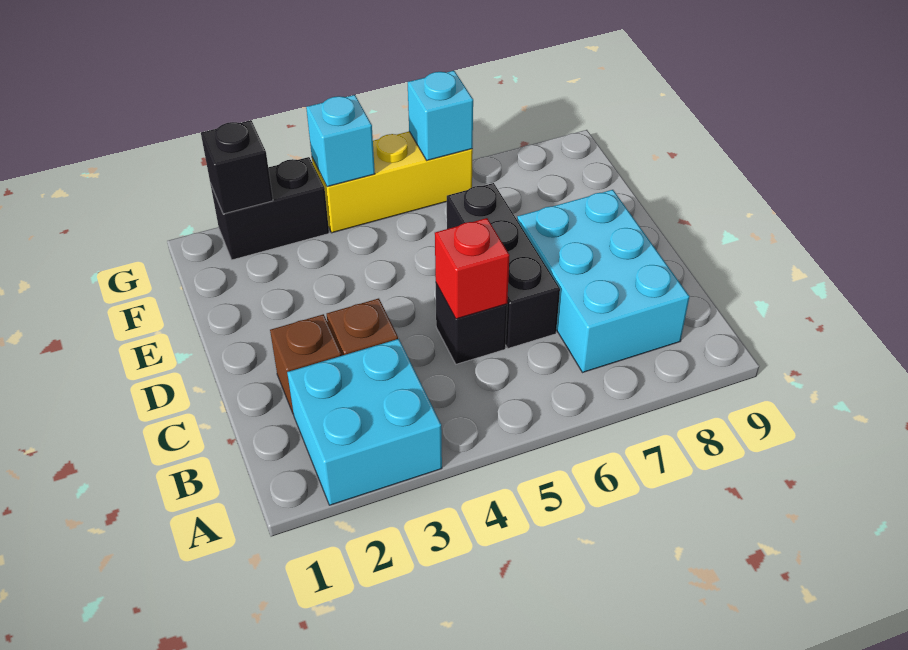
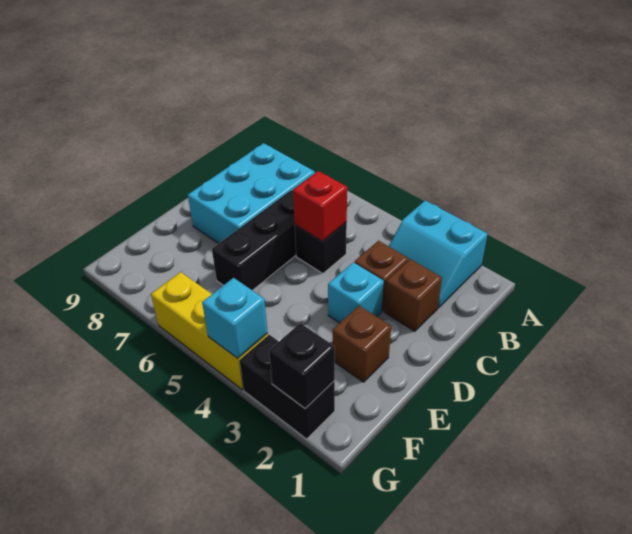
cyan brick A2:B3 level 1 -> cyan slope A2:B3 level 1 top A
none -> brown brick E2 level 1
cyan brick G6 level 2 -> cyan brick D3 level 1

